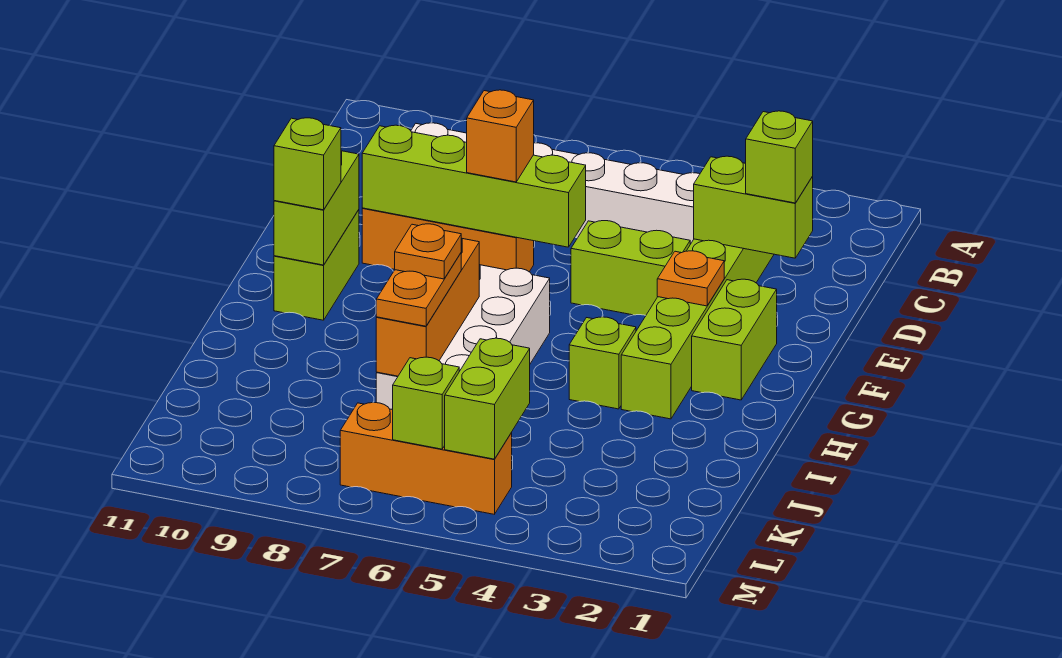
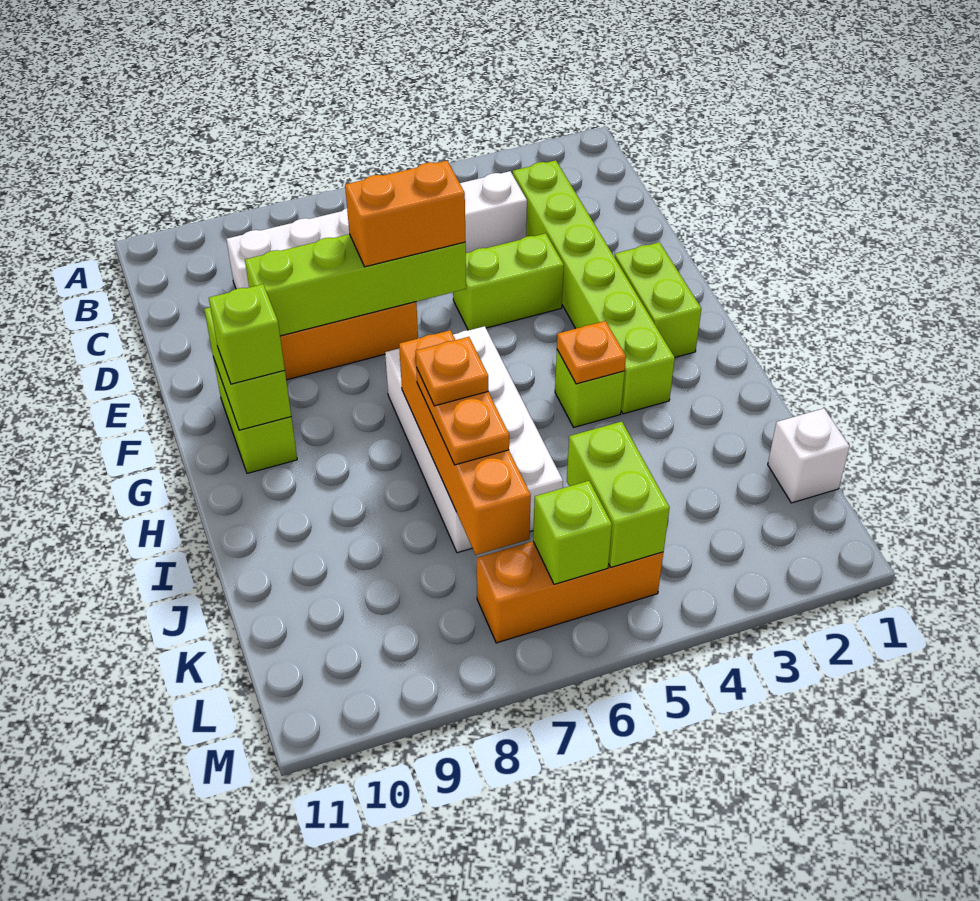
lime brick D2:D3 level 2 -> none
lime brick D2 level 3 -> none
orange brick E7 level 3 -> orange brick E6:E7 level 3
orange plate F3 level 2 -> orange plate H4 level 2
orange brick H7:J7 level 2 -> orange brick H7:K7 level 2
none -> white brick K1 level 1

